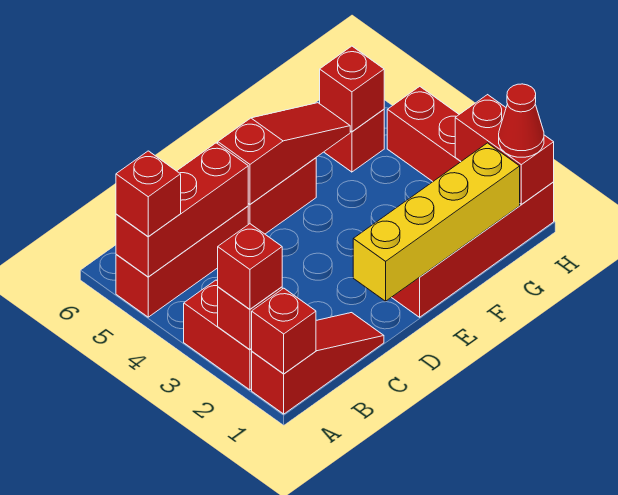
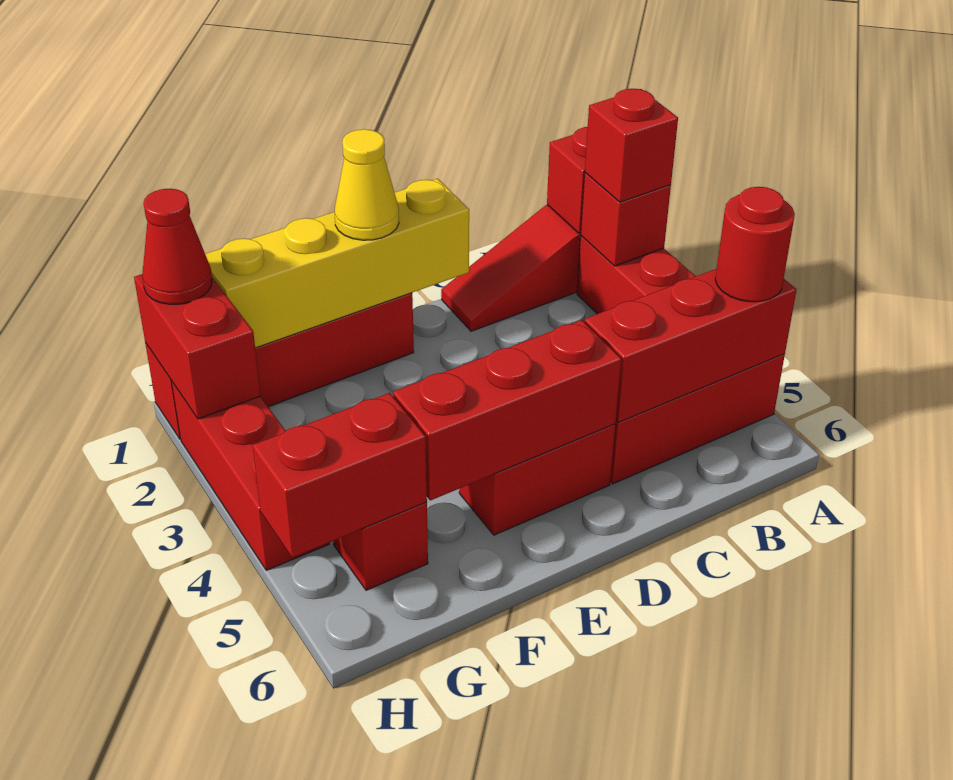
red brick A5 level 3 -> red round brick A5 level 3
red slope D5:F5 level 2 top D -> red brick D5:F5 level 2
none -> yellow cone E1 level 3
red brick G5 level 2 -> red brick G5:H5 level 2

